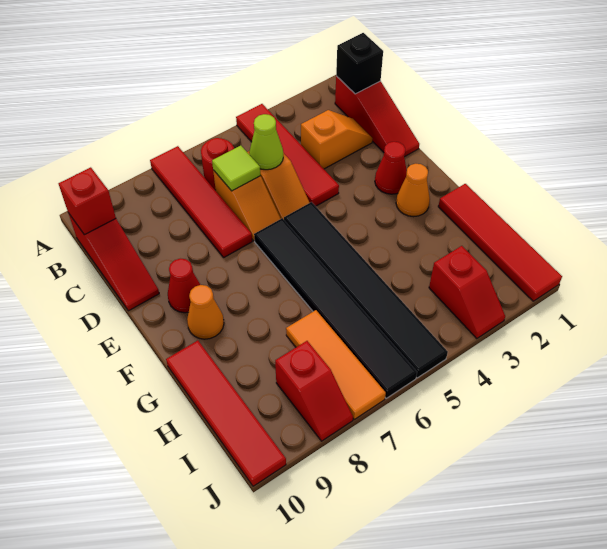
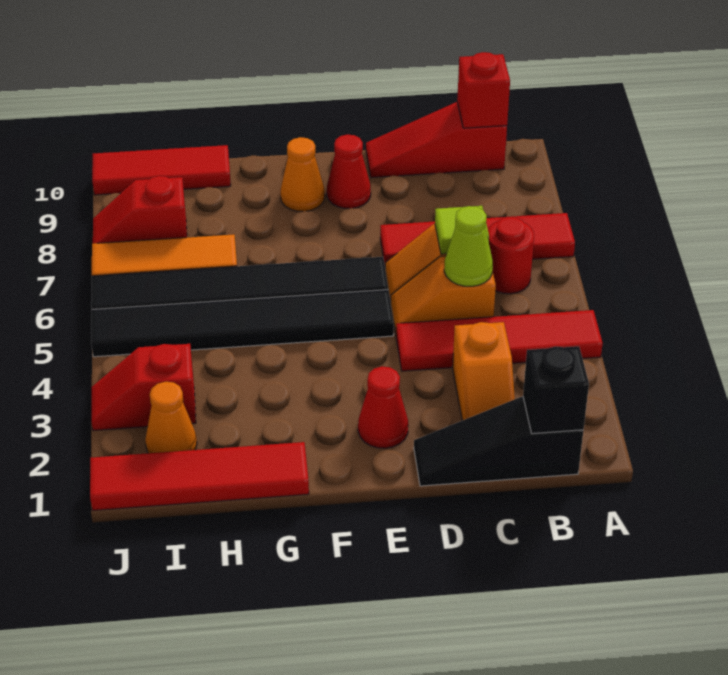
red slope B1:D1 level 1 top B -> black slope B1:D1 level 1 top B
orange cone F2 level 1 -> orange cone I2 level 1
red tile G10:J10 level 1 -> red tile H10:J10 level 1

